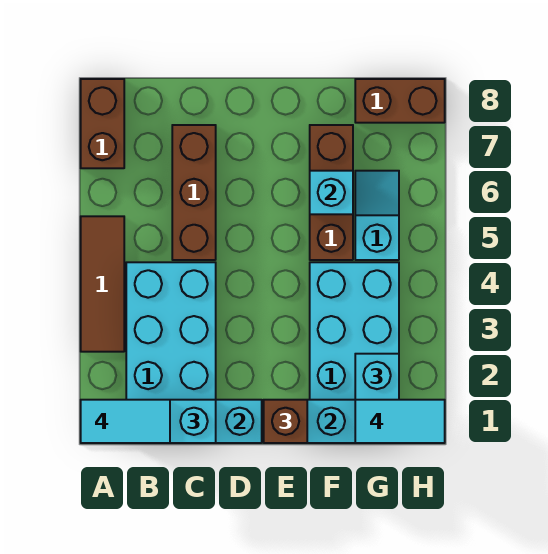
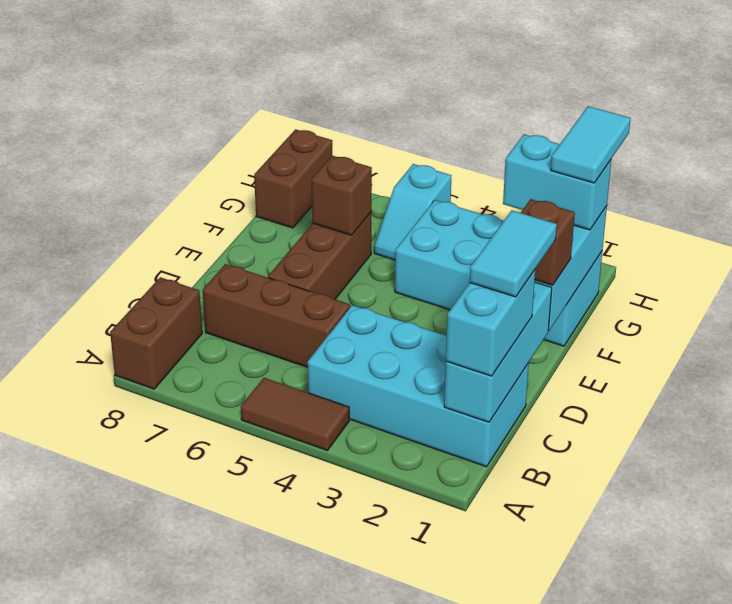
cyan tile A1:B1 level 4 -> cyan tile C1:D1 level 4
brown tile A3:A5 level 1 -> brown tile A4:A5 level 1
brown brick A7:A8 level 1 -> brown brick A8:B8 level 1
brown brick F5:F7 level 1 -> brown brick D6:F6 level 1
cyan brick F6 level 2 -> brown brick F6 level 2
cyan slope G5:G6 level 1 top 5 -> cyan slope G5:H5 level 1 top H

